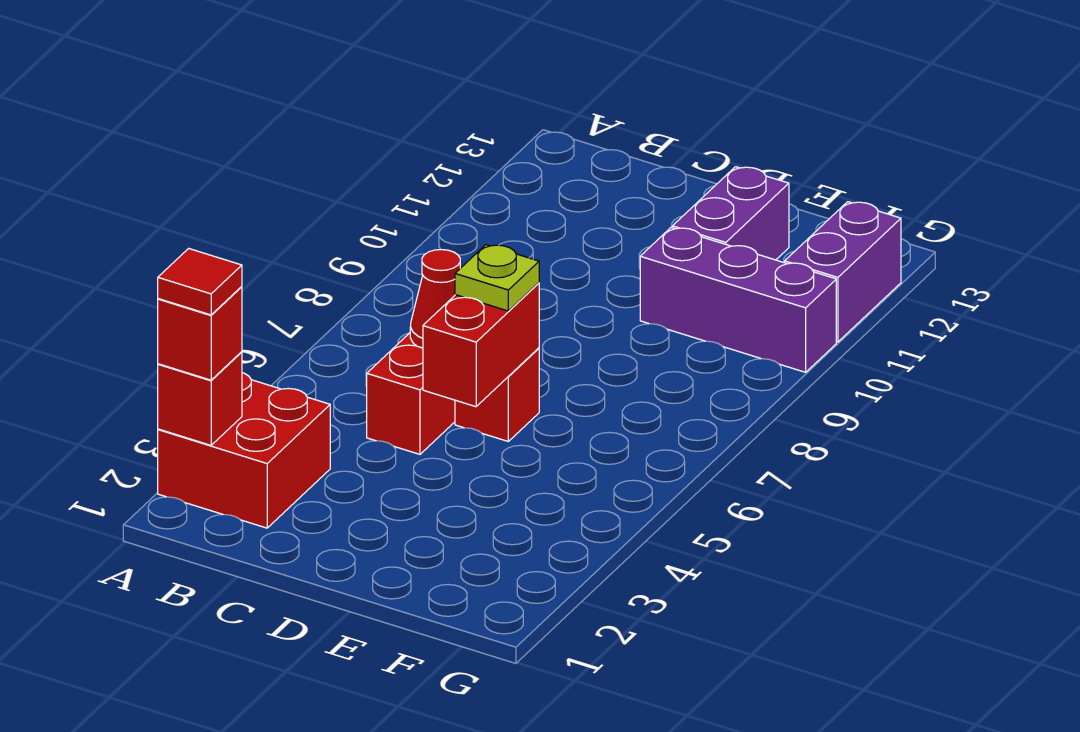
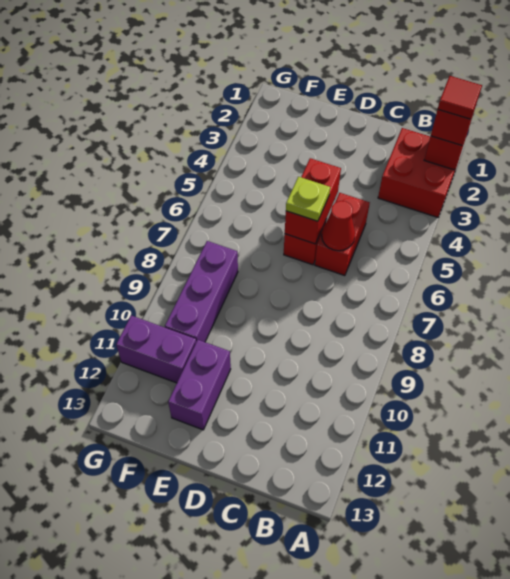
purple brick E10:G10 level 1 -> purple brick F8:F10 level 1
purple brick G11:G12 level 1 -> purple brick F11:G11 level 1

